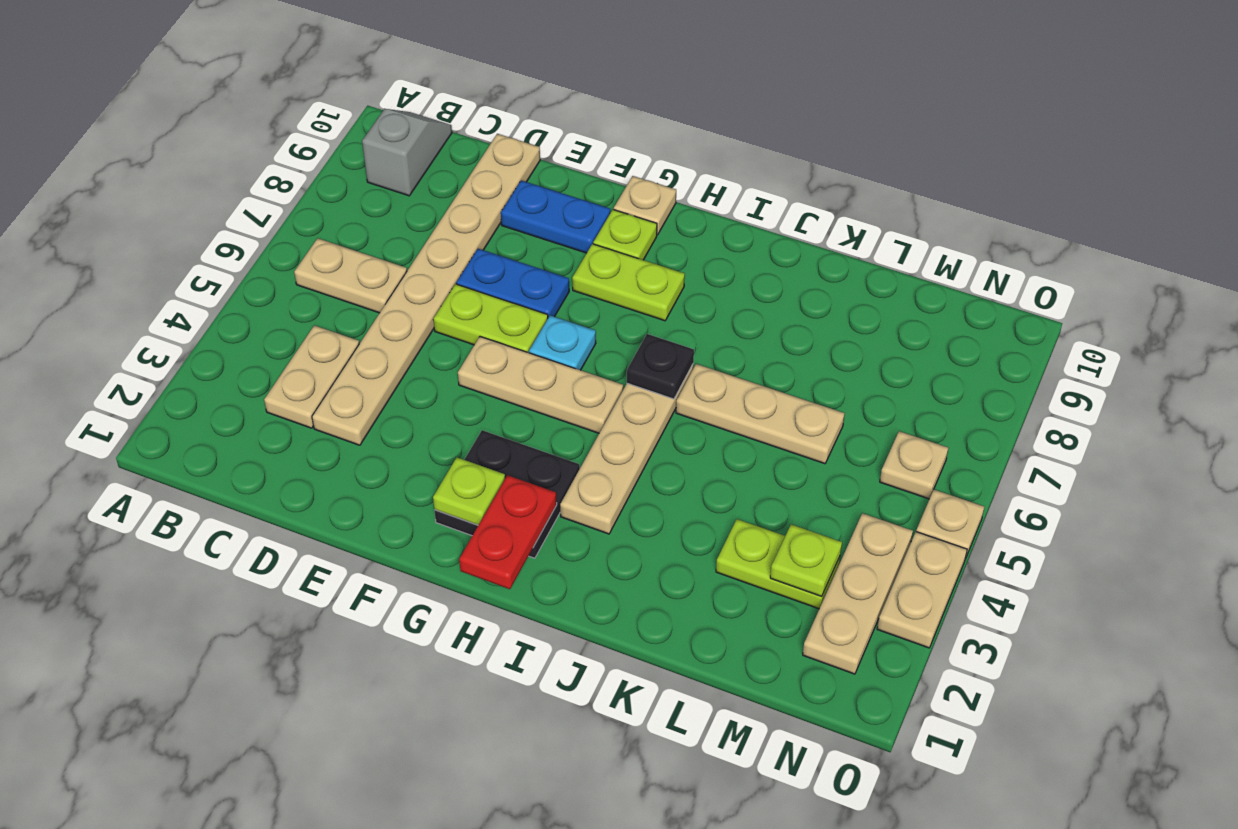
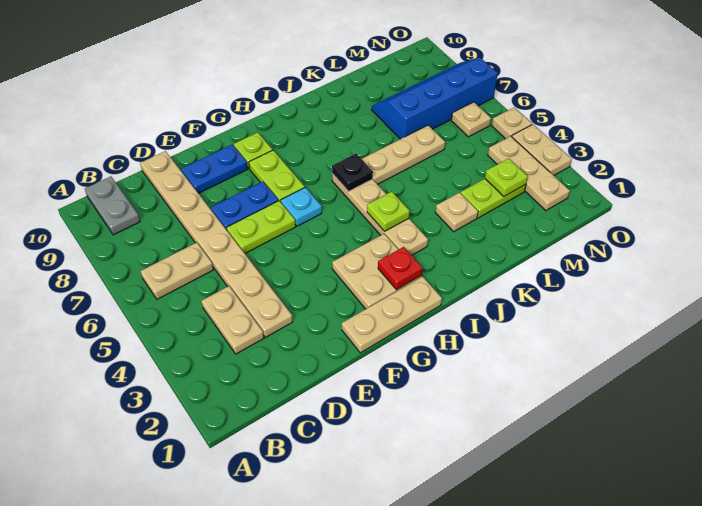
grey slope B9:B10 level 1 top 9 -> grey plate B9:B10 level 1
tan plate F5:H5 level 1 -> tan plate F1:H1 level 1
black plate G2:H3 level 1 -> tan plate G2:H3 level 1
lime plate G2 level 2 -> lime plate I4 level 2
lime plate G8:H8 level 1 -> lime plate G7:G8 level 1
tan plate G10 level 1 -> tan plate K3 level 1
red plate H1:H2 level 2 -> red plate H2 level 2
none -> blue slope L7:O8 level 1 top 7

